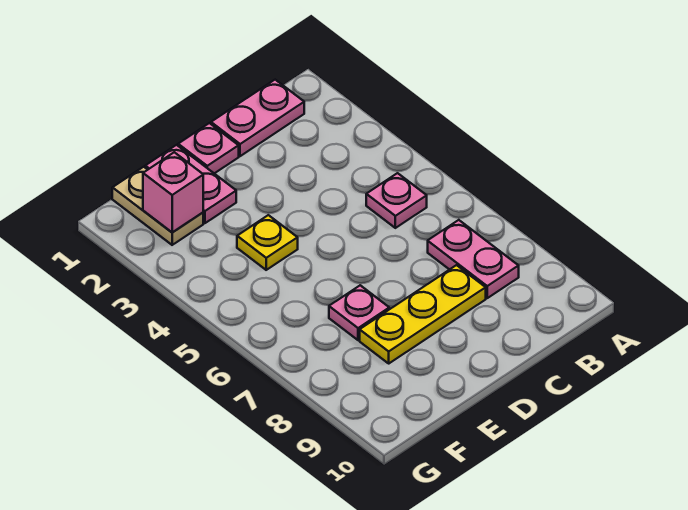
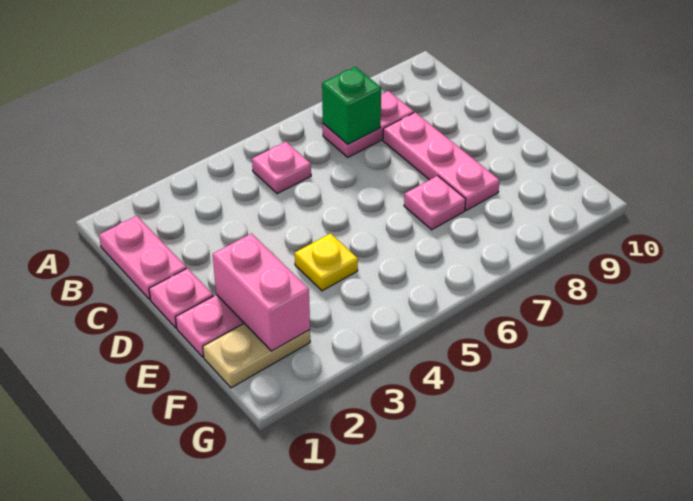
none -> green brick B7 level 2
yellow plate C8:E8 level 1 -> pink plate C8:E8 level 1
pink brick F2 level 2 -> pink brick E2:F2 level 2

